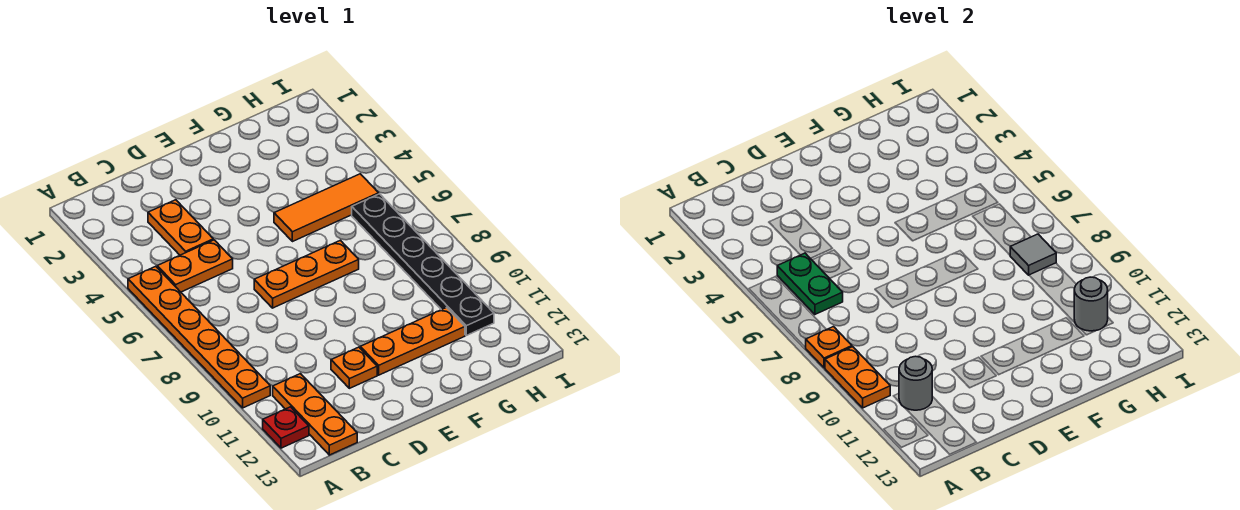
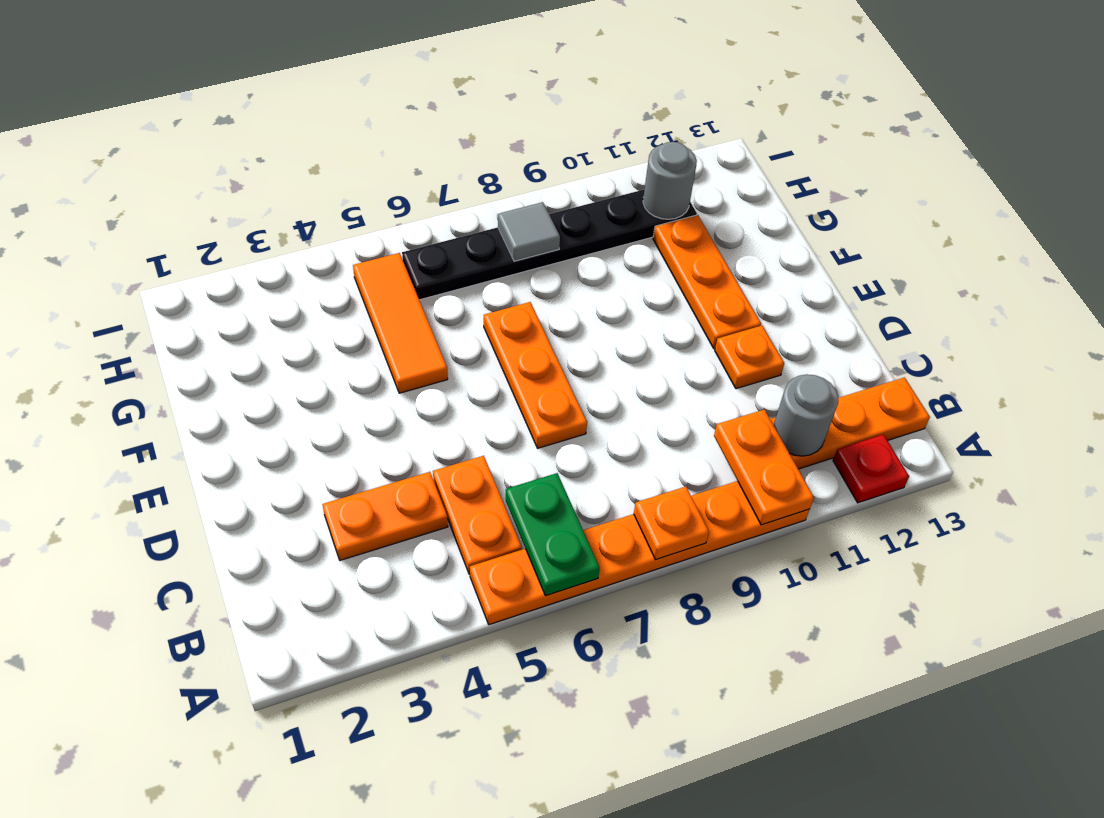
orange plate A9:A10 level 2 -> orange plate A10:B10 level 2
green plate B5:B6 level 2 -> green plate A6:B6 level 2

